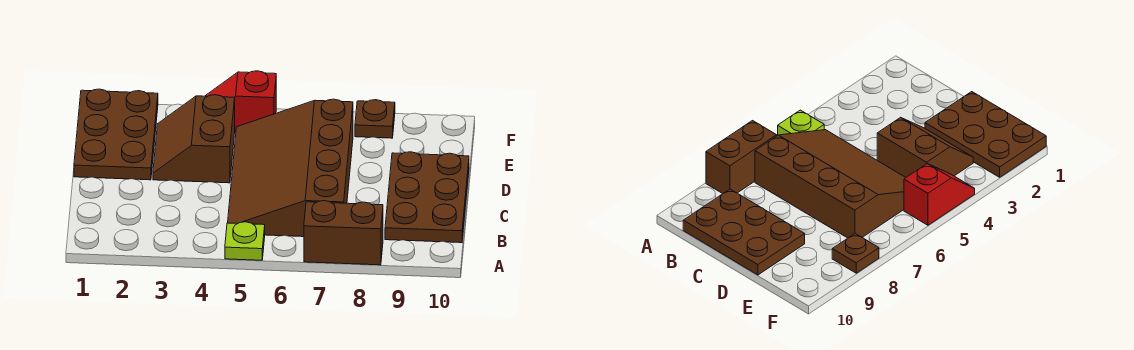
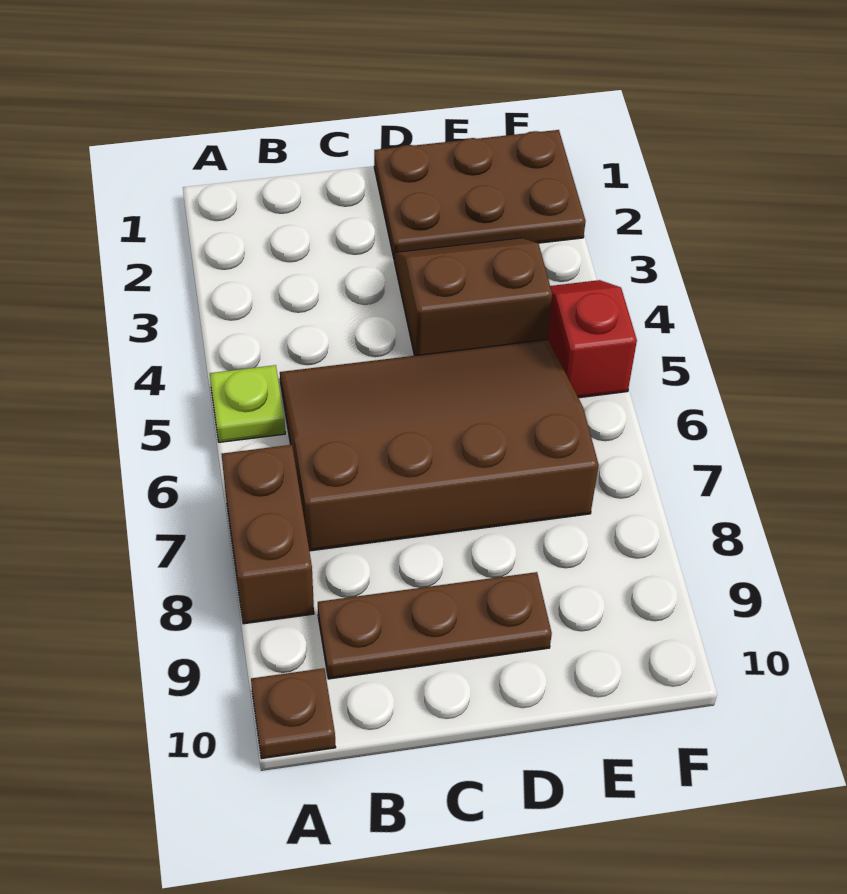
brown plate B9:D10 level 1 -> brown plate B9:D9 level 1
brown plate F8 level 1 -> brown plate A10 level 1

